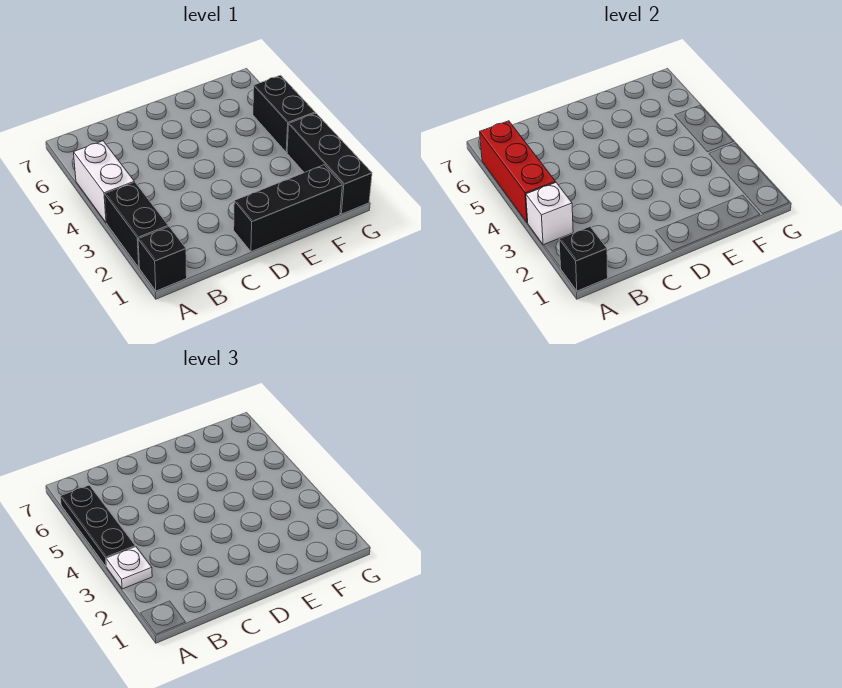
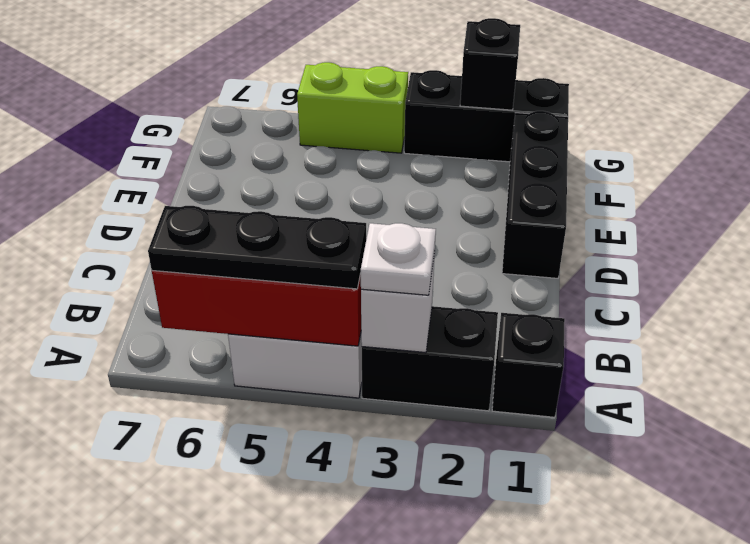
black brick A1 level 2 -> black brick G2 level 2
black brick G4:G5 level 1 -> lime brick G4:G5 level 1

